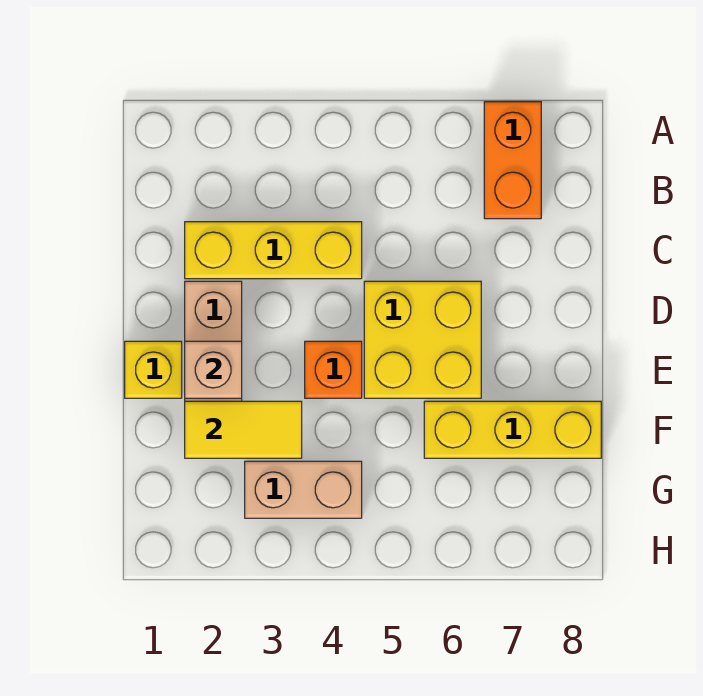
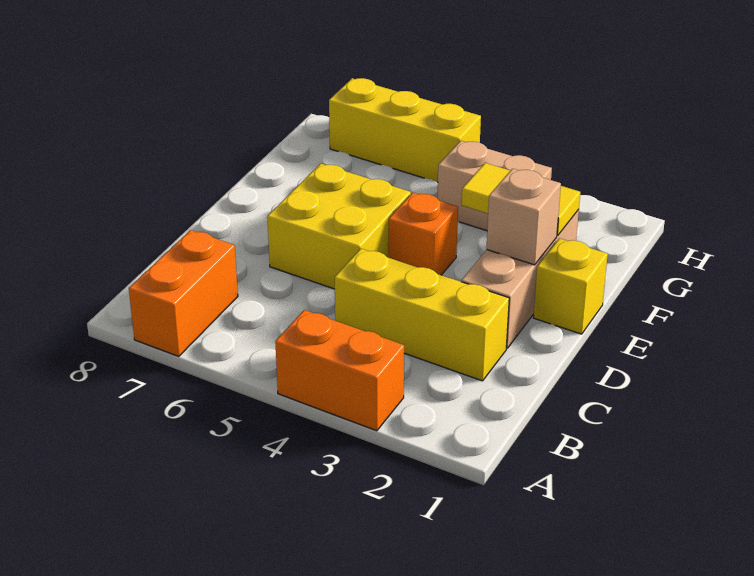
none -> orange brick A3:A4 level 1
yellow brick F6:F8 level 1 -> yellow brick H5:H7 level 1

